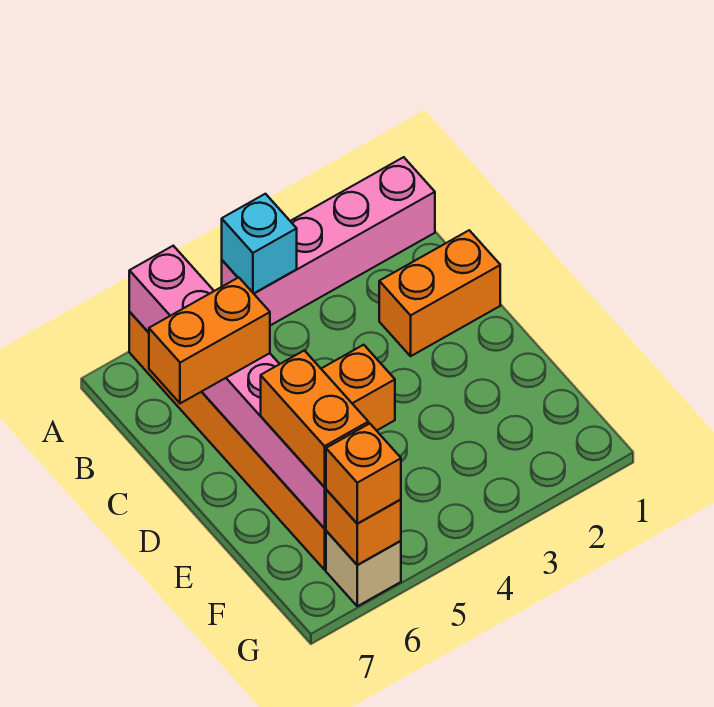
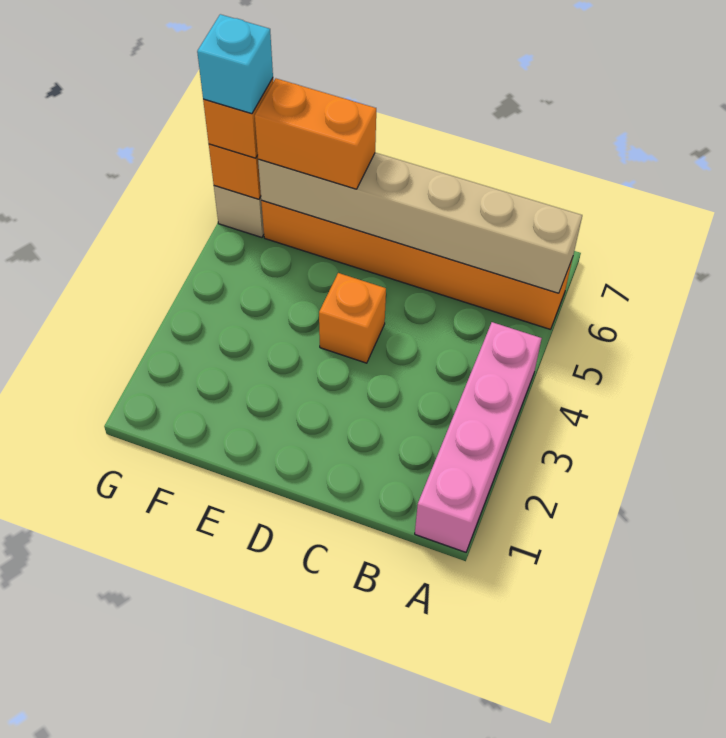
cyan brick A4 level 2 -> cyan brick G6 level 4
pink brick A6:F6 level 2 -> tan brick A6:F6 level 2
orange brick C1:C2 level 1 -> none
orange brick C6:C7 level 3 -> none

